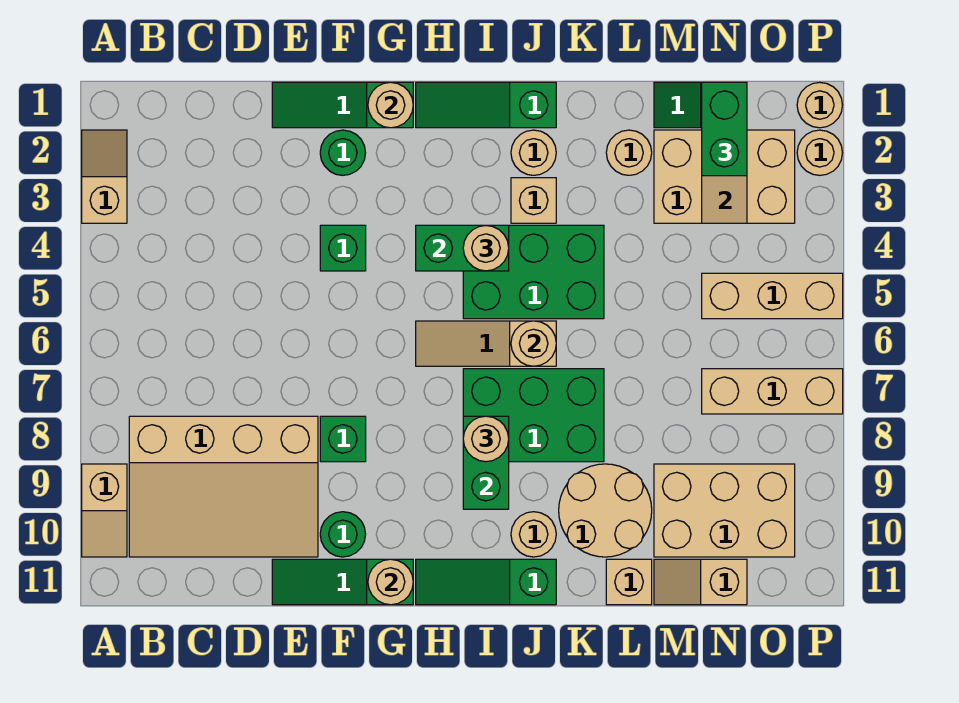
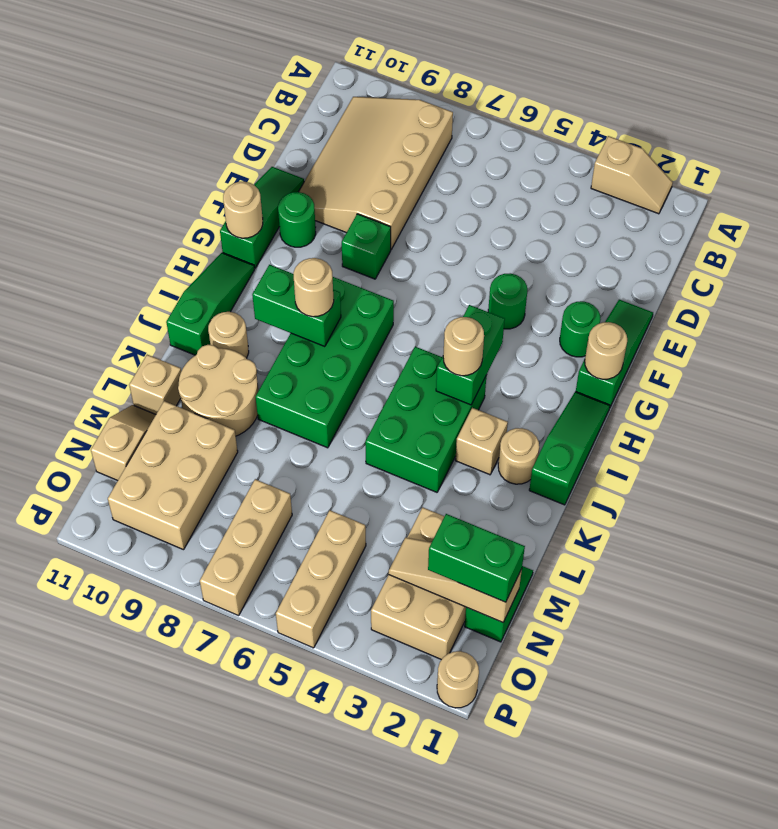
tan slope A9:A10 level 1 top 9 -> none
green brick F4 level 1 -> green round brick F4 level 1
tan slope H6:J6 level 1 top J -> none
green brick I7:K8 level 1 -> green brick H7:K8 level 1
tan round brick J6 level 2 -> none
tan round brick L2 level 1 -> none
tan round brick P2 level 1 -> none

